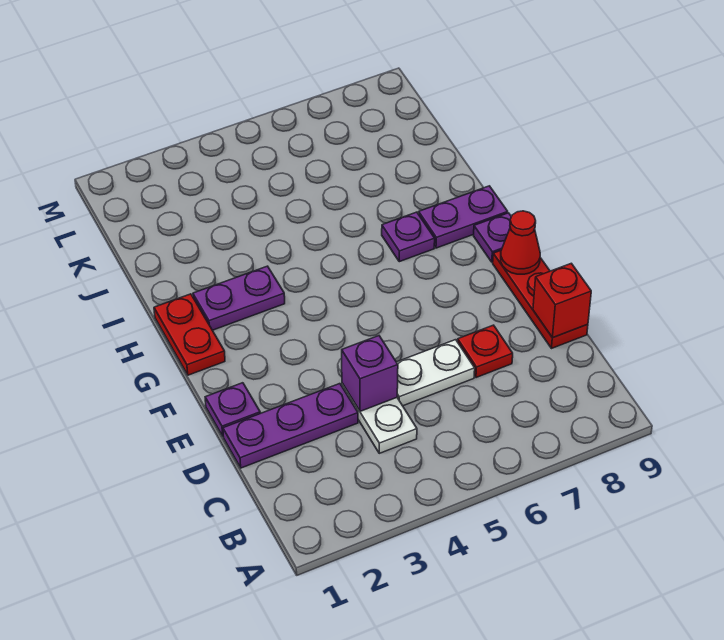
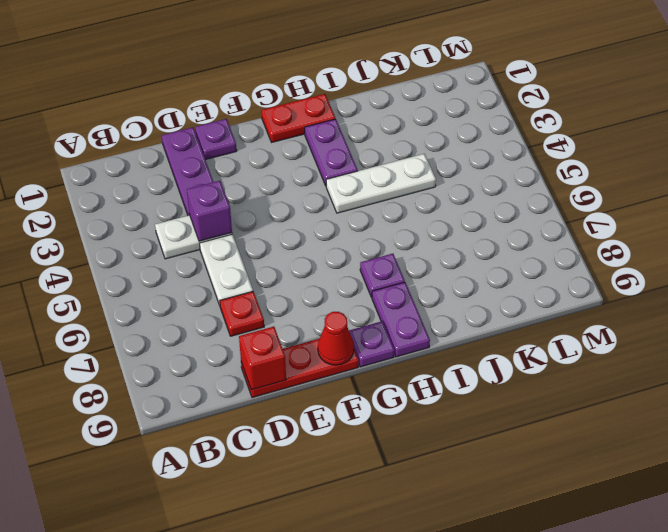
none -> white plate H4:J4 level 1

